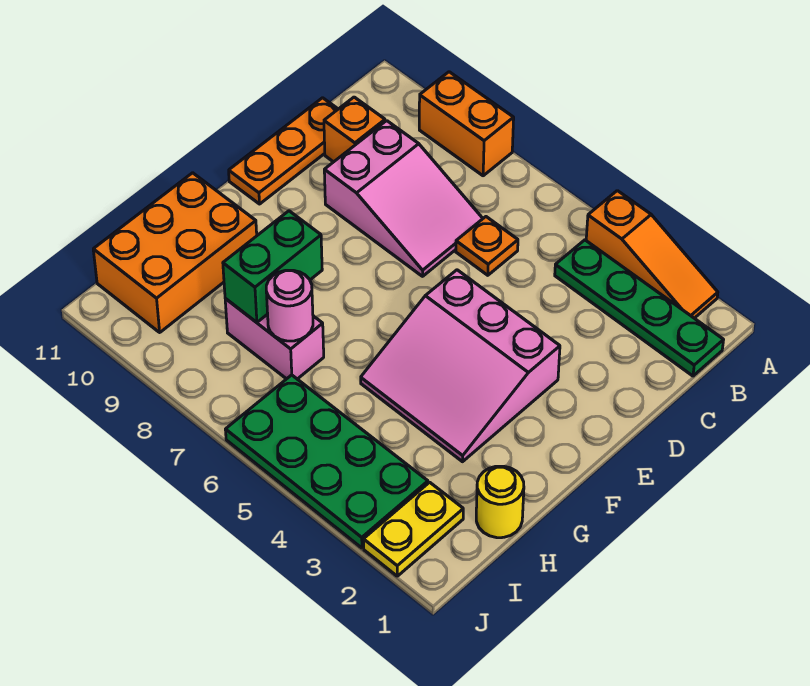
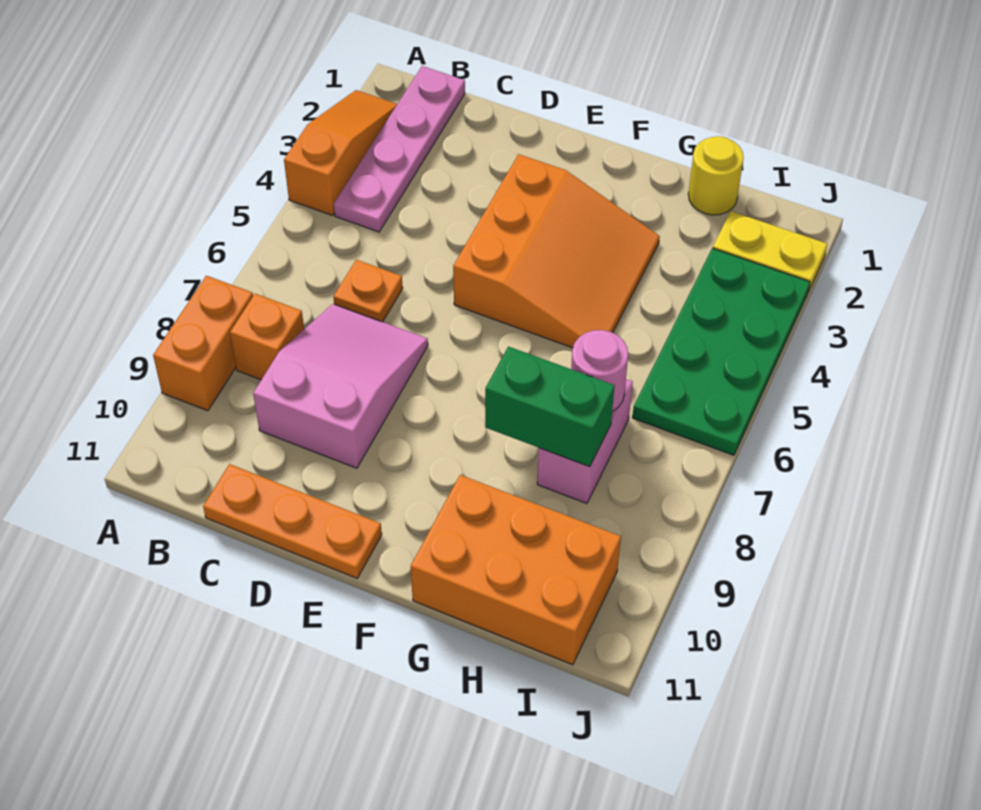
green plate B1:B4 level 1 -> pink plate B1:B4 level 1
orange brick C10 level 1 -> orange brick B8 level 1
pink slope E3:G5 level 1 top E -> orange slope E3:G5 level 1 top E

